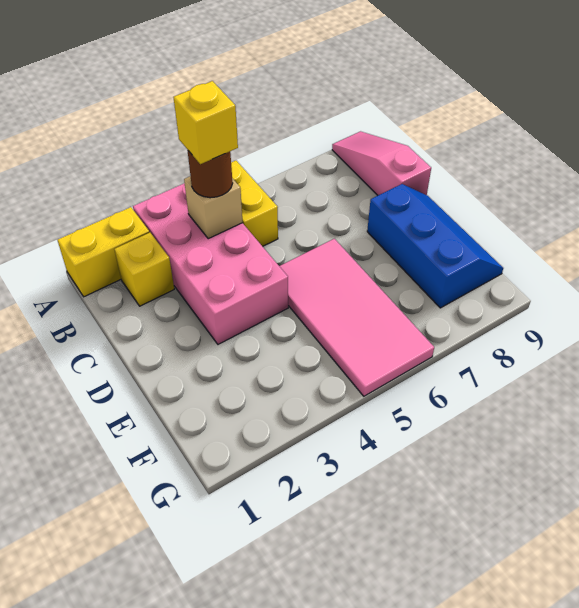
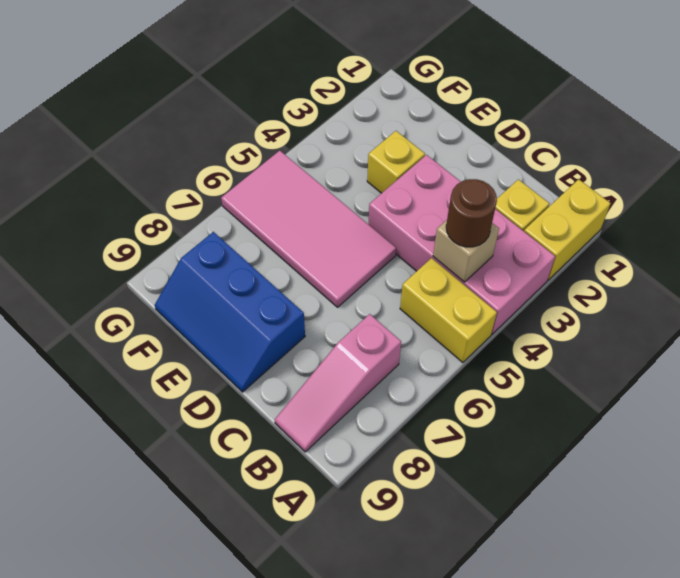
pink slope A9:C9 level 1 top C -> pink slope B7:B9 level 1 top 7
yellow brick B4 level 4 -> yellow brick E3 level 1

